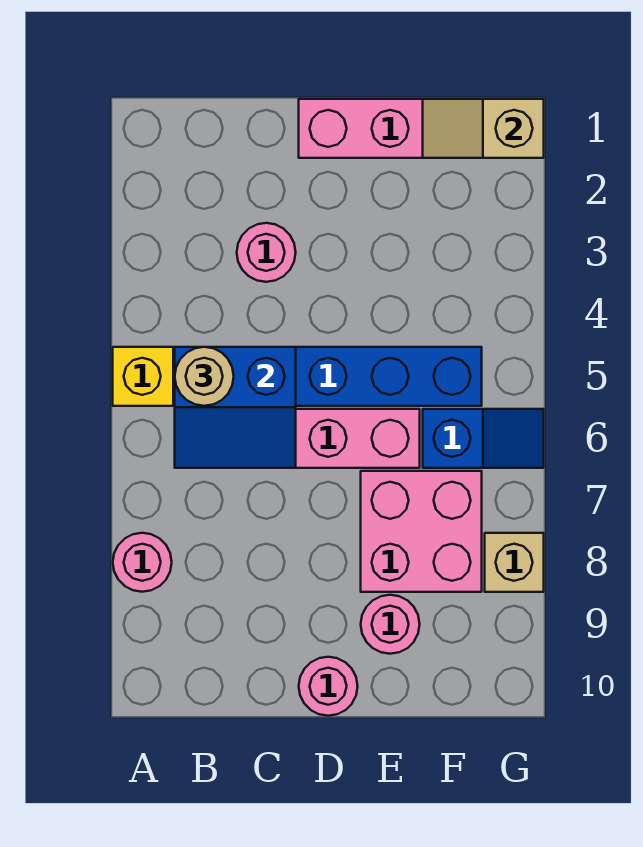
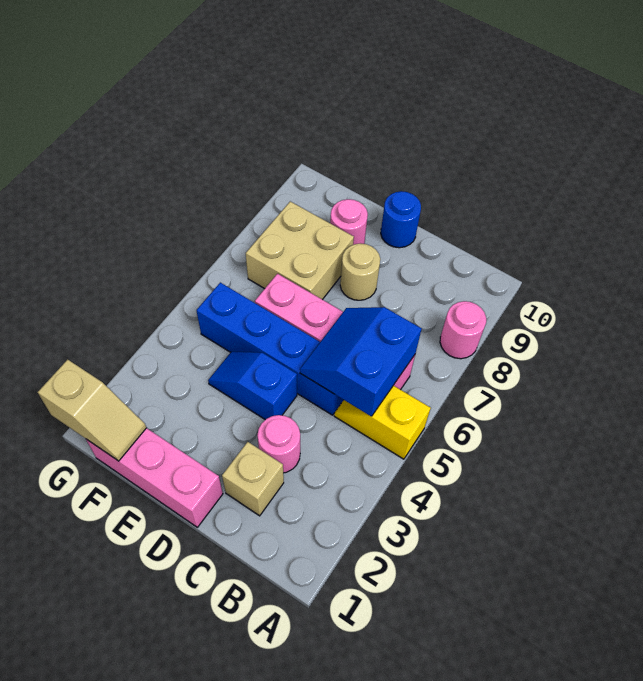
blue slope B5:C6 level 2 top 5 -> blue slope B5:C6 level 2 top B
tan round brick B5 level 3 -> tan round brick D8 level 1
pink round brick D10 level 1 -> blue round brick D10 level 1
pink brick E7:F8 level 1 -> tan brick E7:F8 level 1
blue slope F6:G6 level 1 top F -> blue slope D4:E4 level 1 top D
tan brick G8 level 1 -> tan brick C2 level 1

